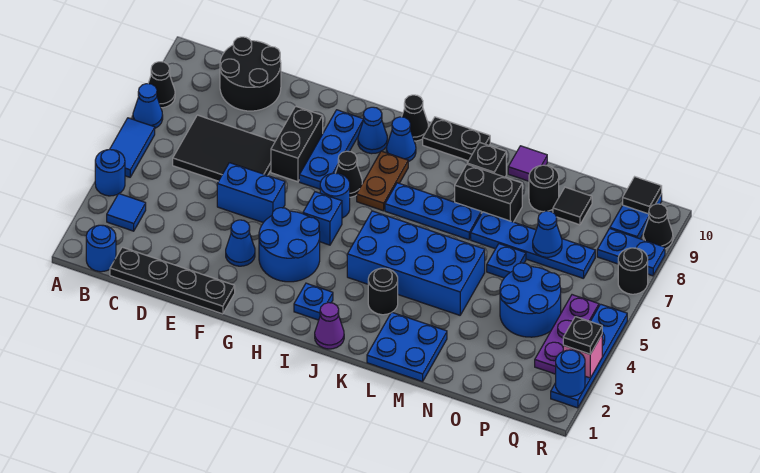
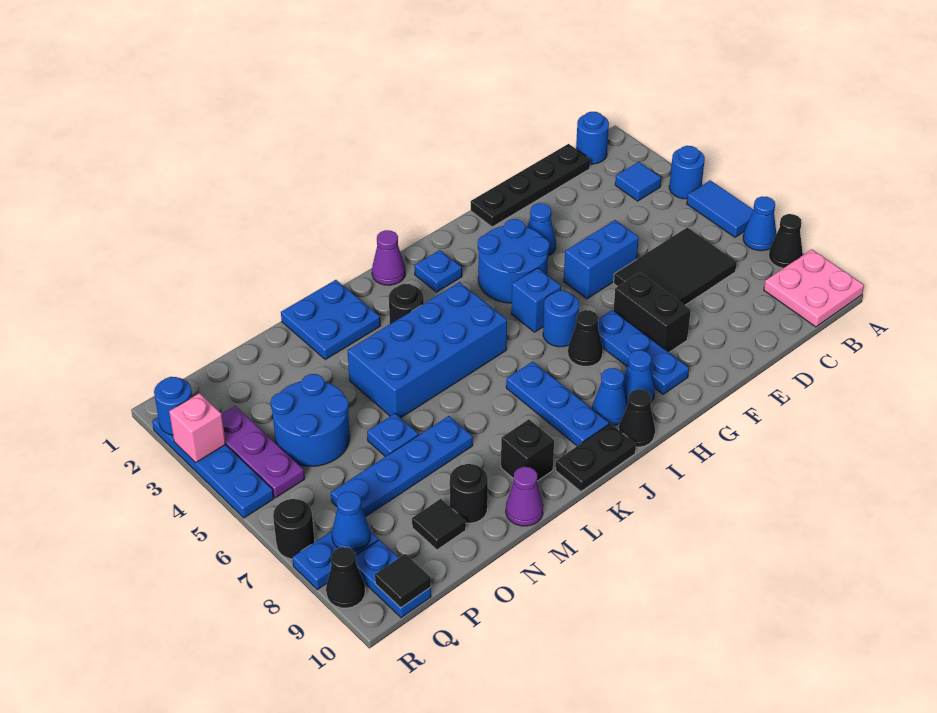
none -> pink plate A9:B10 level 1
black round brick C9:D10 level 1 -> none
brown plate I7:I8 level 1 -> none
blue plate J7:L7 level 1 -> blue plate J7:J9 level 1
black brick L8:M8 level 1 -> none
purple tile M10 level 1 -> purple cone M10 level 1
blue cone O7 level 2 -> blue cone Q8 level 2
black plate R3 level 3 -> none

